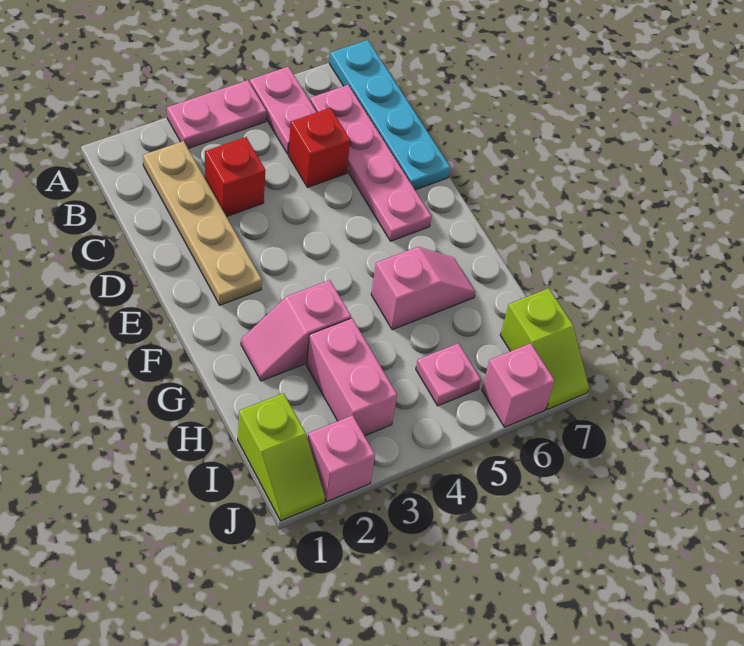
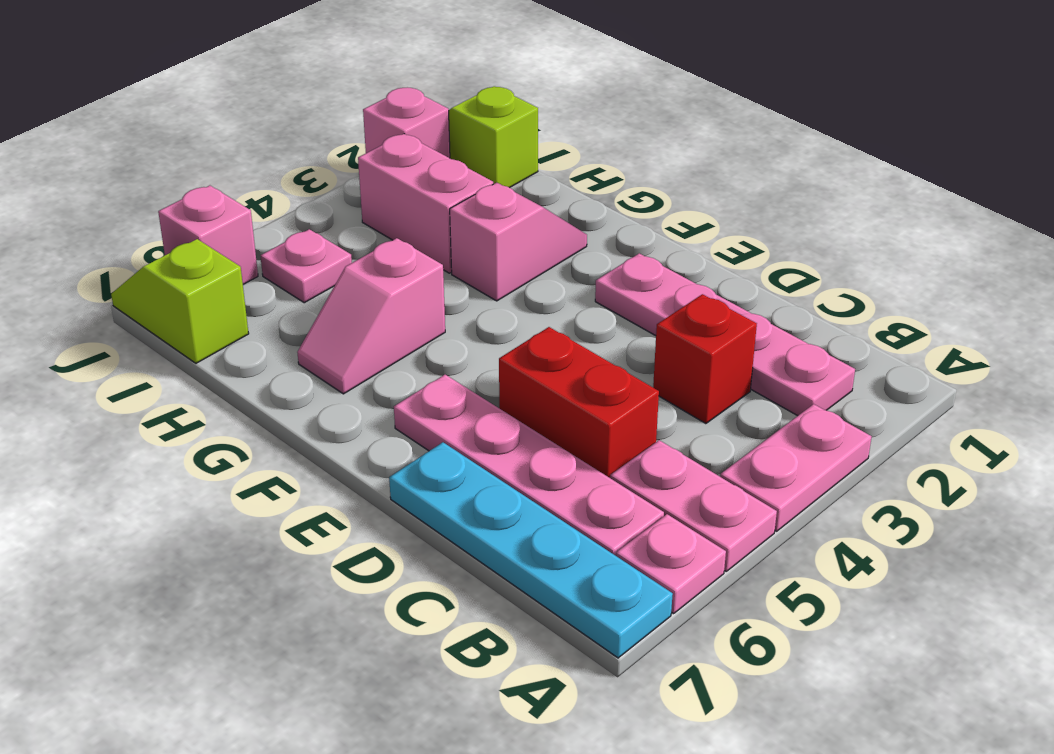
none -> pink plate A6 level 1
tan plate B2:E2 level 1 -> pink plate B2:E2 level 1
red brick C5 level 1 -> red brick C5:D5 level 1

